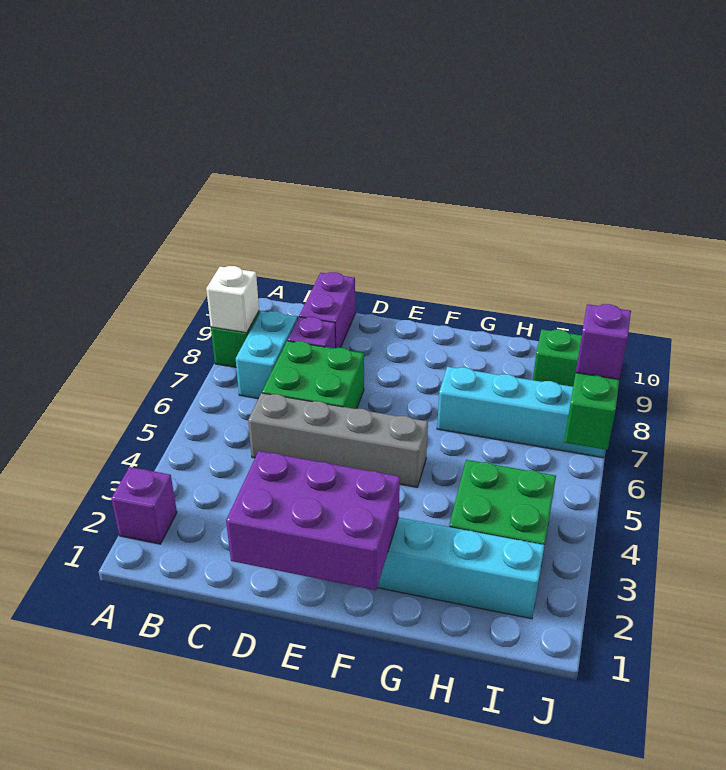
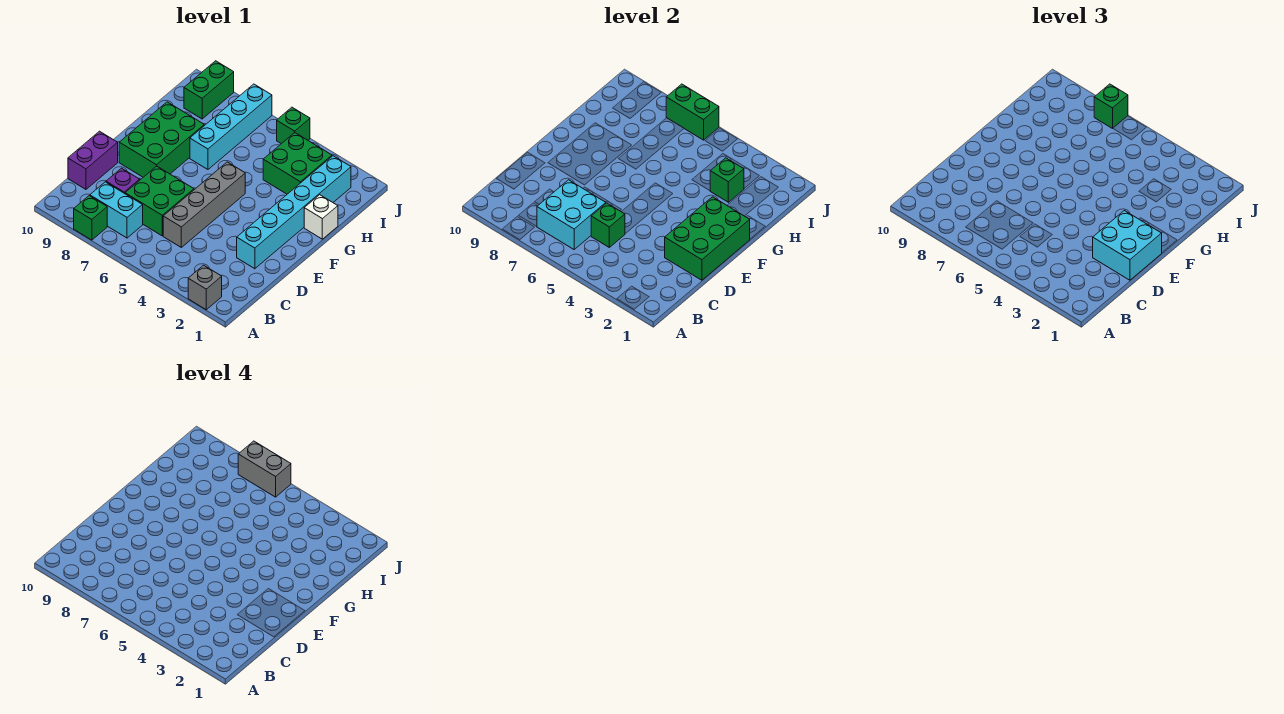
purple brick A2 level 1 -> grey brick A2 level 1
white brick A8 level 2 -> white brick G1 level 1
none -> cyan brick B6:C7 level 2
none -> green brick C5 level 2
purple brick C9:C10 level 1 -> purple brick C10:D10 level 1
purple brick D1:F2 level 2 -> green brick D1:F2 level 2
none -> cyan brick D1:E2 level 3
none -> green brick E8:G9 level 1
none -> green brick H3 level 2
none -> green brick J5 level 1
none -> grey brick J6:J7 level 4
purple brick J7 level 3 -> green brick J7 level 3

